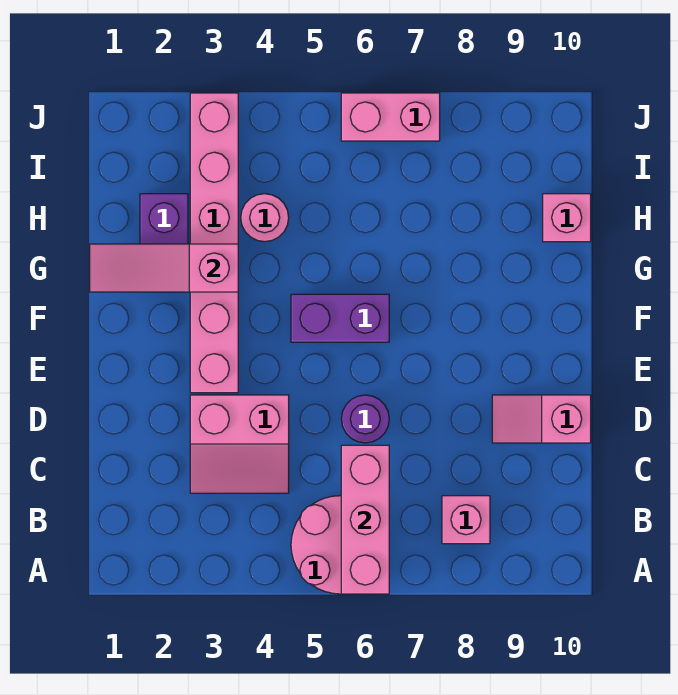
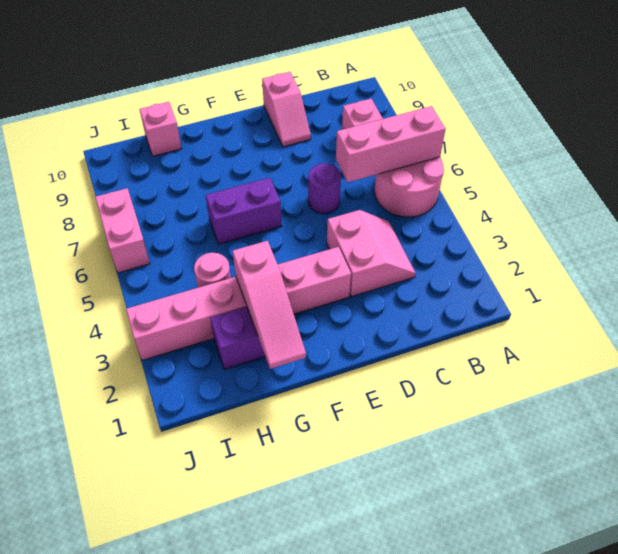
purple brick F5:F6 level 1 -> purple brick F6:G6 level 1

